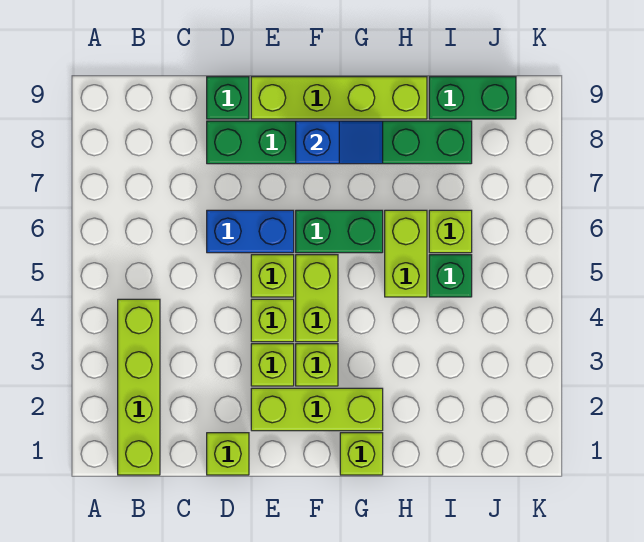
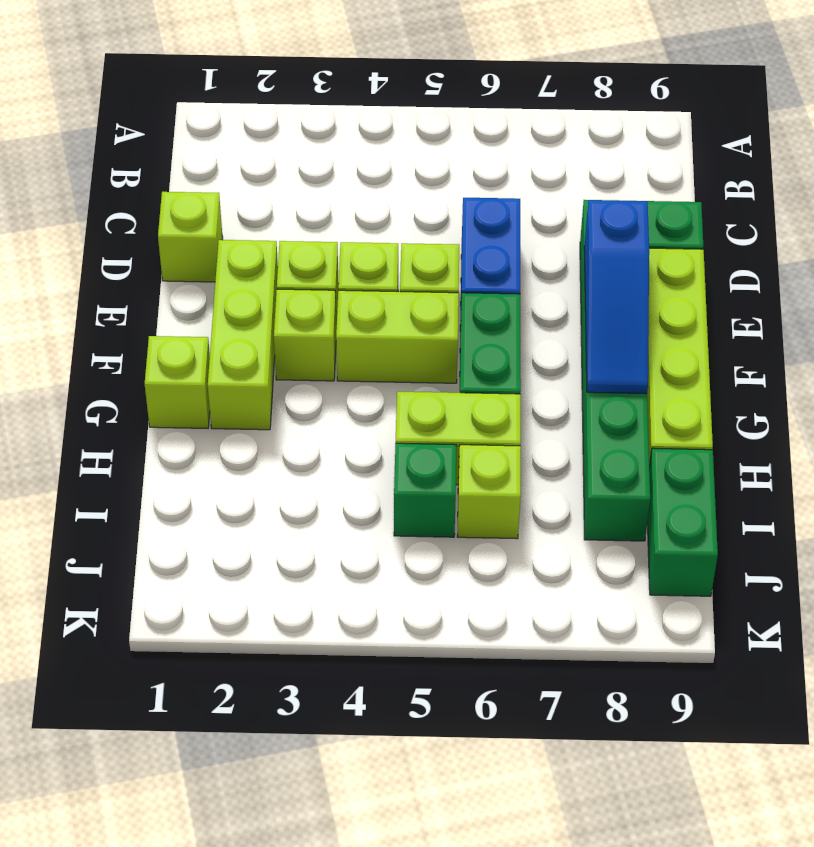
lime brick B1:B4 level 1 -> none
blue slope F8:G8 level 2 top F -> blue slope E8:G8 level 2 top E

